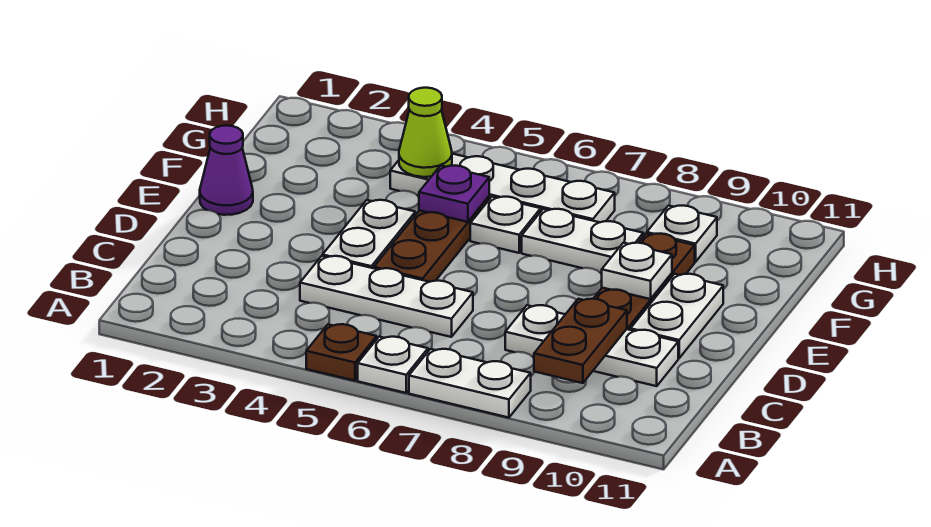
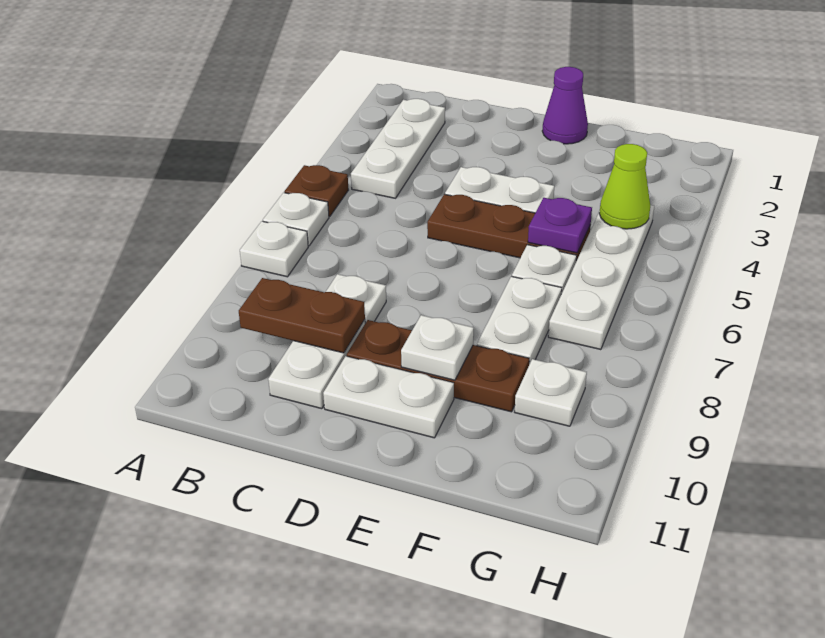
white plate A7:A8 level 1 -> white plate A7 level 1
white plate C4:C6 level 1 -> white plate B2:B4 level 1

